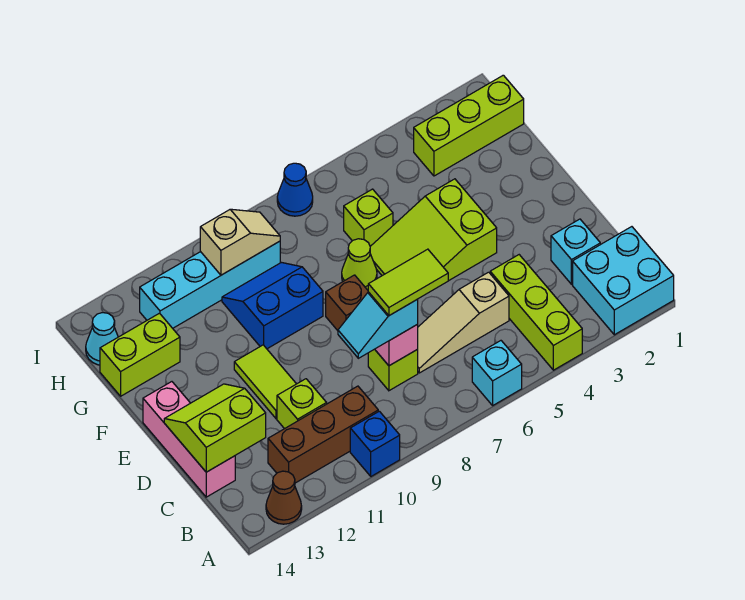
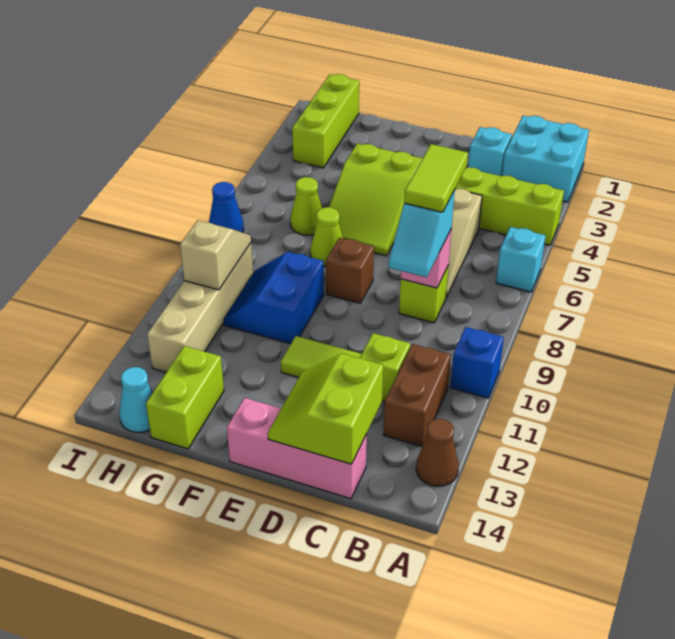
brown brick B10:B12 level 1 -> brown brick B11:B12 level 1
lime brick G6 level 1 -> lime cone G6 level 1
cyan brick H9:H12 level 1 -> tan brick H9:H12 level 1

